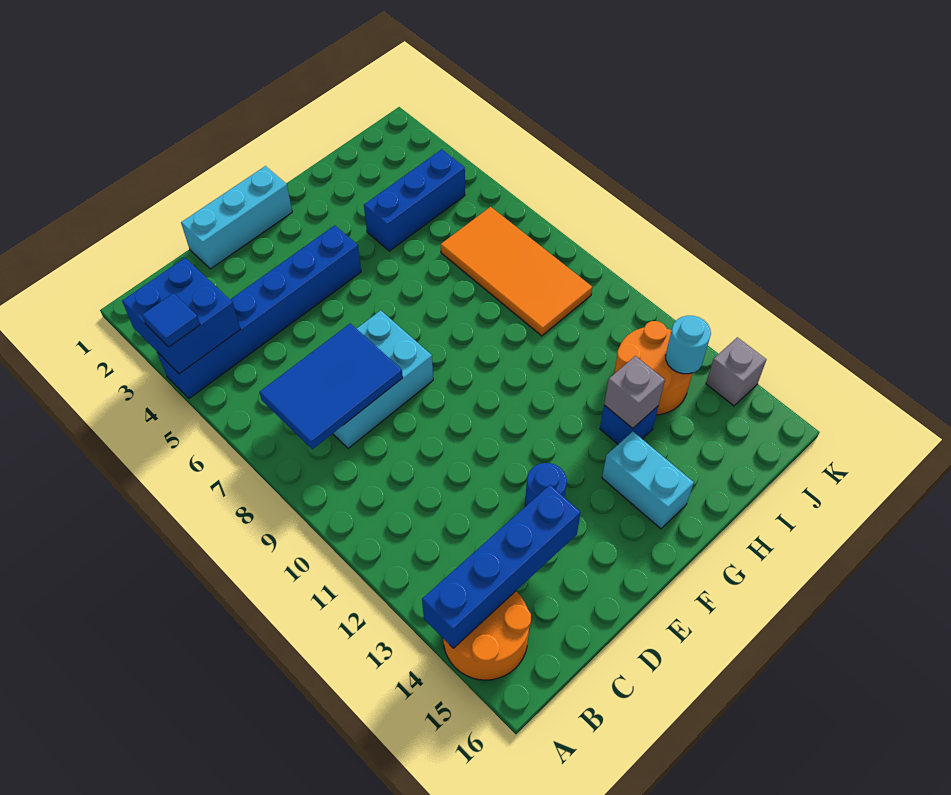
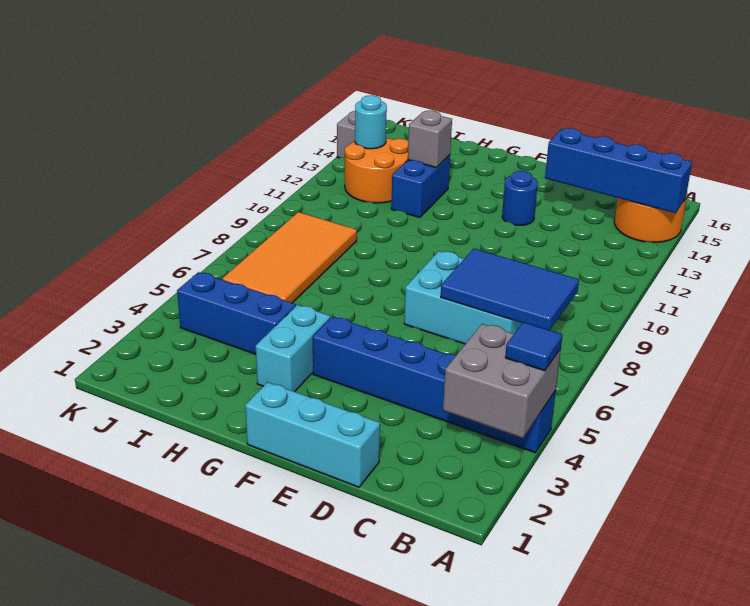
blue brick A3:B4 level 2 -> grey brick A3:B4 level 2
cyan brick G14:G15 level 1 -> cyan brick G3:G4 level 1
blue brick H13 level 1 -> blue brick H12:H13 level 1

